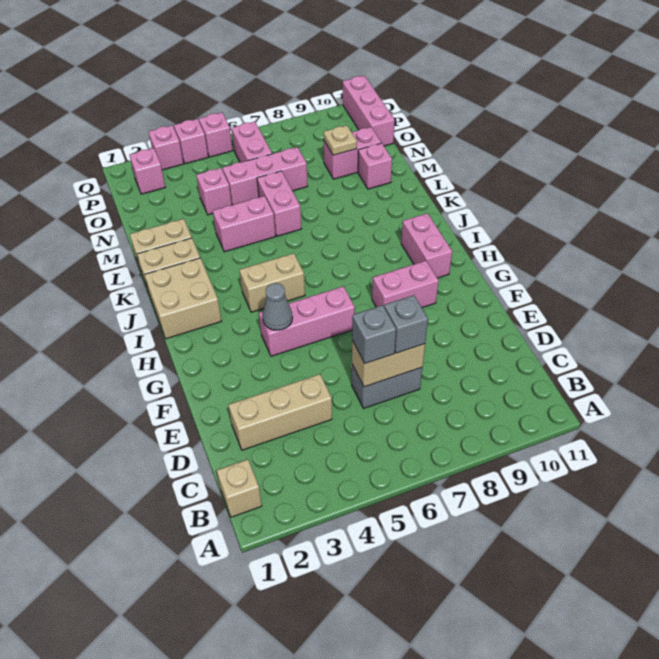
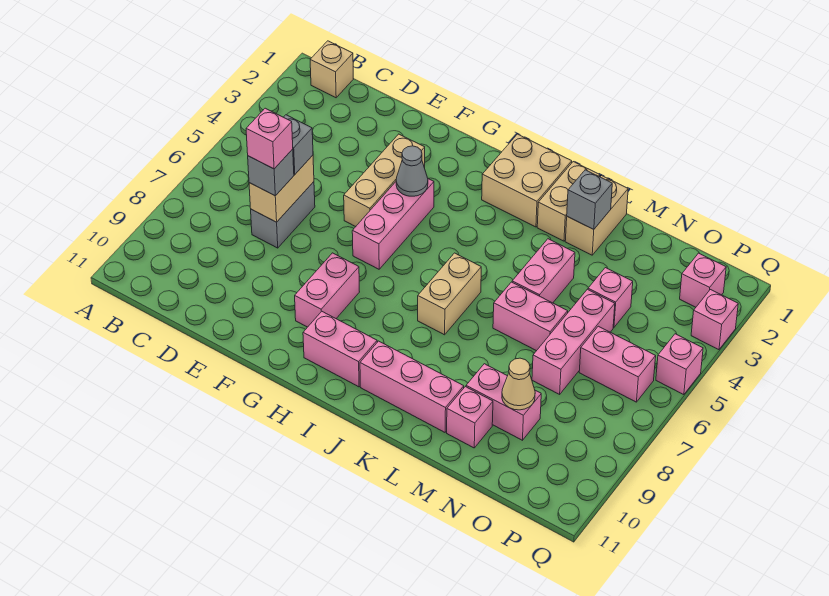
tan brick D2:D4 level 1 -> tan brick F3:F5 level 1
tan brick I4:I5 level 1 -> tan brick J6:J7 level 1
none -> grey brick L2 level 2
pink brick N9:N10 level 1 -> pink brick M9:N9 level 1
tan plate N9 level 2 -> tan cone N9 level 2
pink brick O11:Q11 level 1 -> pink brick J10:L10 level 1
pink brick Q4 level 1 -> pink brick D7 level 4

